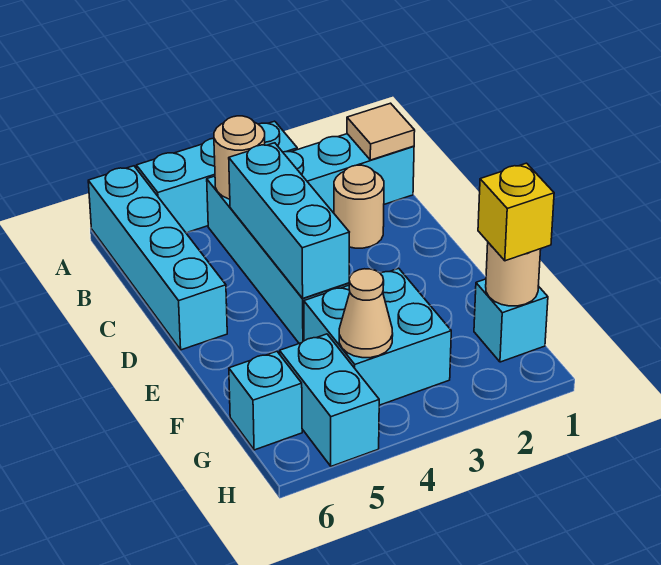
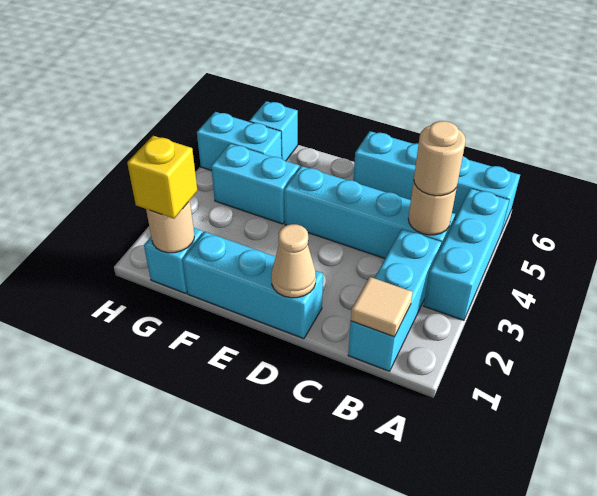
tan round brick C2 level 1 -> tan round brick B4 level 3
cyan brick C4:E4 level 2 -> cyan brick D1:F1 level 1
cyan brick F3:G4 level 1 -> cyan brick F4:G4 level 1
tan cone G4 level 2 -> tan cone D1 level 2

